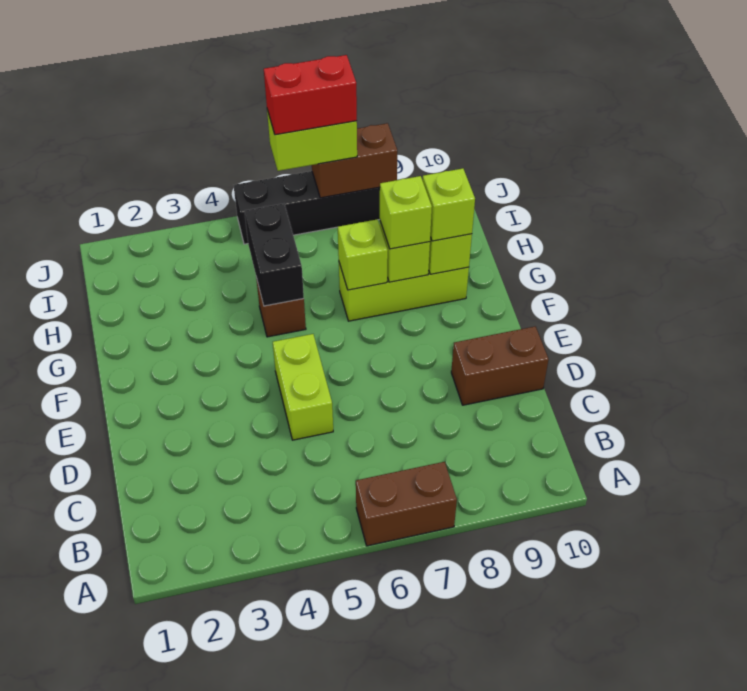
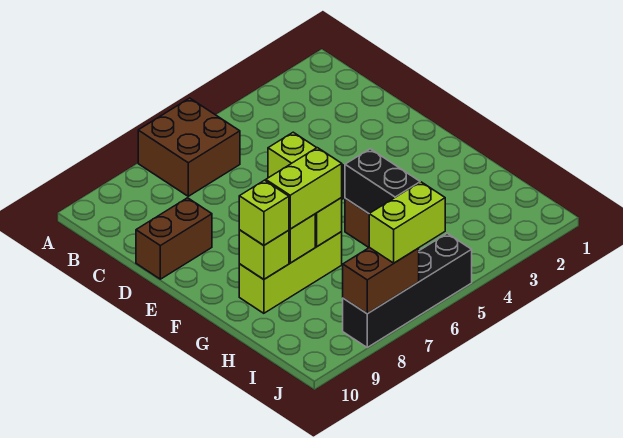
brown brick A6:A7 level 1 -> brown brick A6:B7 level 1
lime brick G8 level 3 -> lime brick G7:G8 level 3
red brick J6:J7 level 4 -> none

